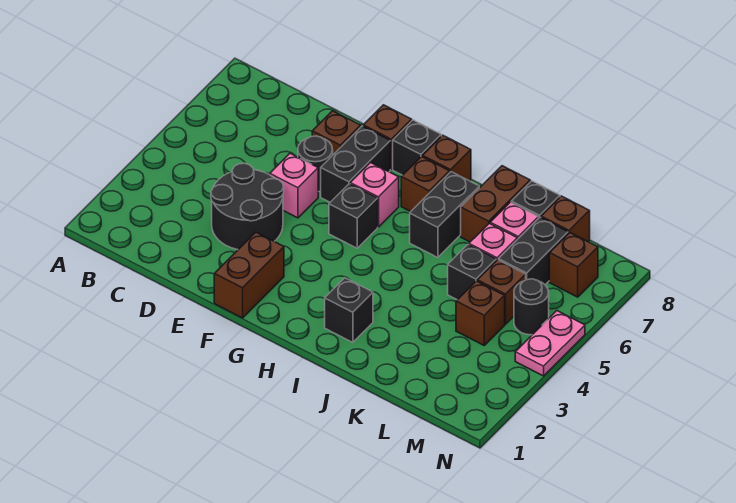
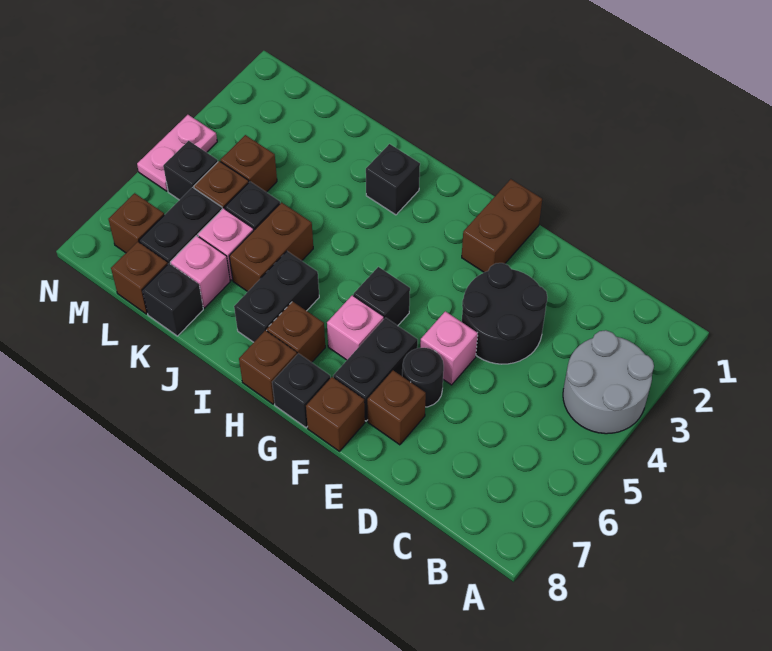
none -> grey round brick A3:B4 level 1
brown brick J7:J8 level 1 -> brown brick J5:J6 level 1
black round brick M5 level 1 -> black brick M5 level 1

